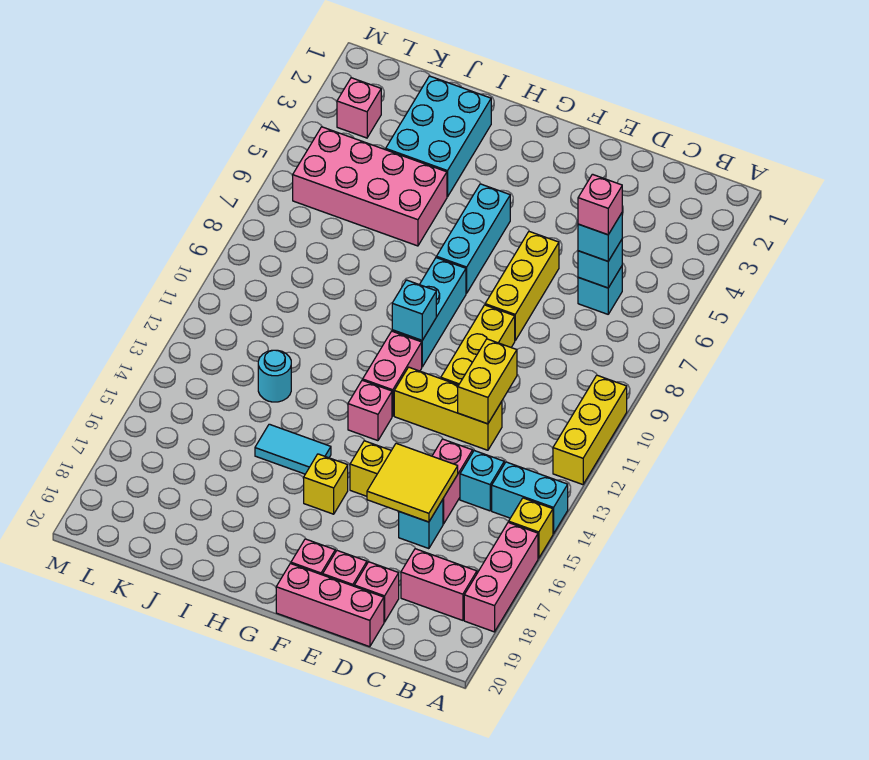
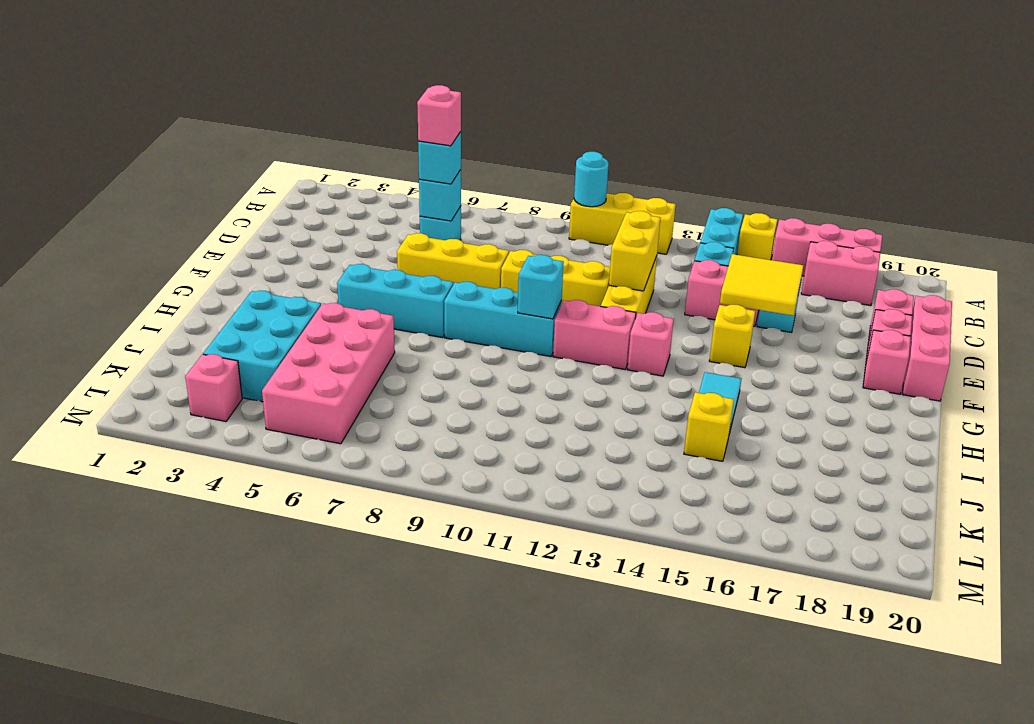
pink brick B18:C18 level 1 -> pink brick B17:B18 level 1
yellow brick D11:D12 level 2 -> yellow brick D12:E12 level 2
yellow brick G16 level 1 -> yellow brick J15 level 1
cyan brick I2:J4 level 1 -> cyan brick I3:K4 level 1
cyan round brick J13 level 1 -> cyan round brick A10 level 2

